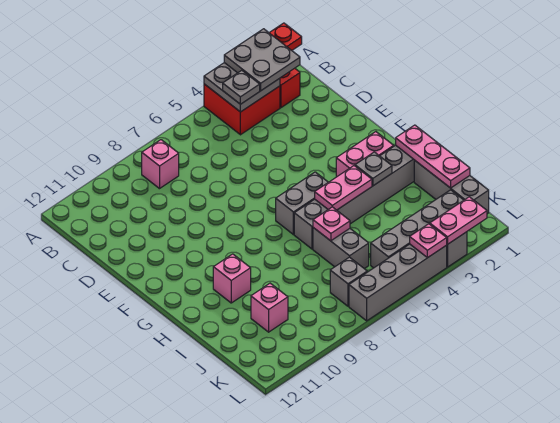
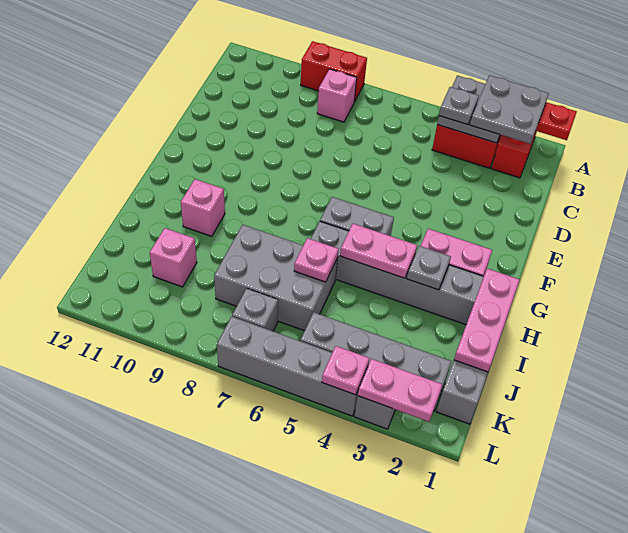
none -> red brick A8:A9 level 1
grey brick I6:J6 level 1 -> grey brick I6:J8 level 1

